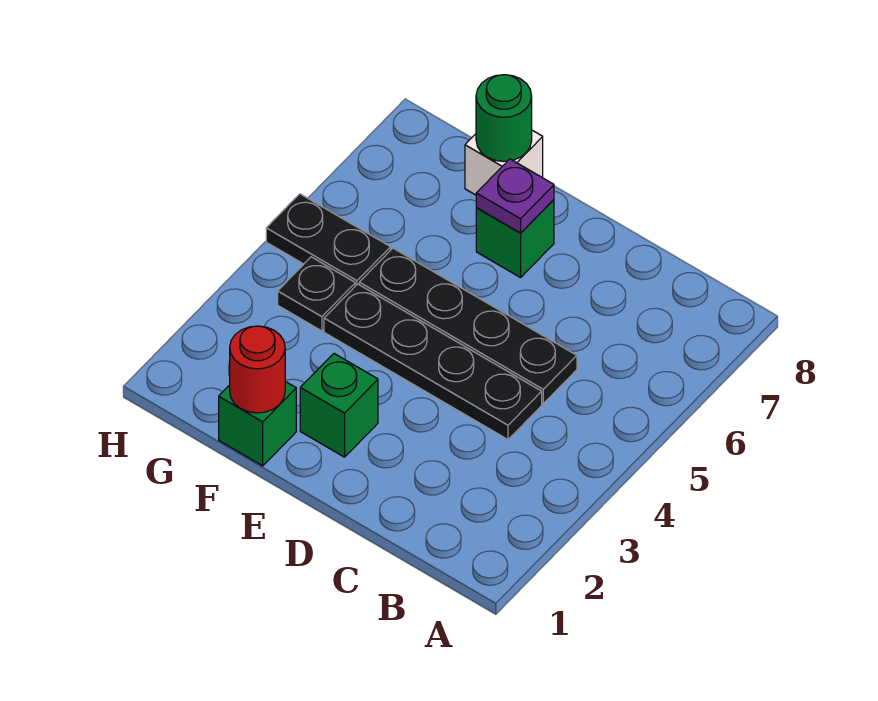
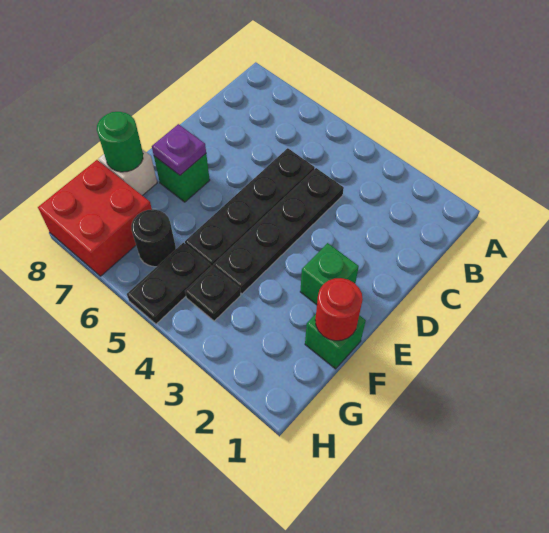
none -> black round brick G6 level 1
none -> red brick G7:H8 level 1

